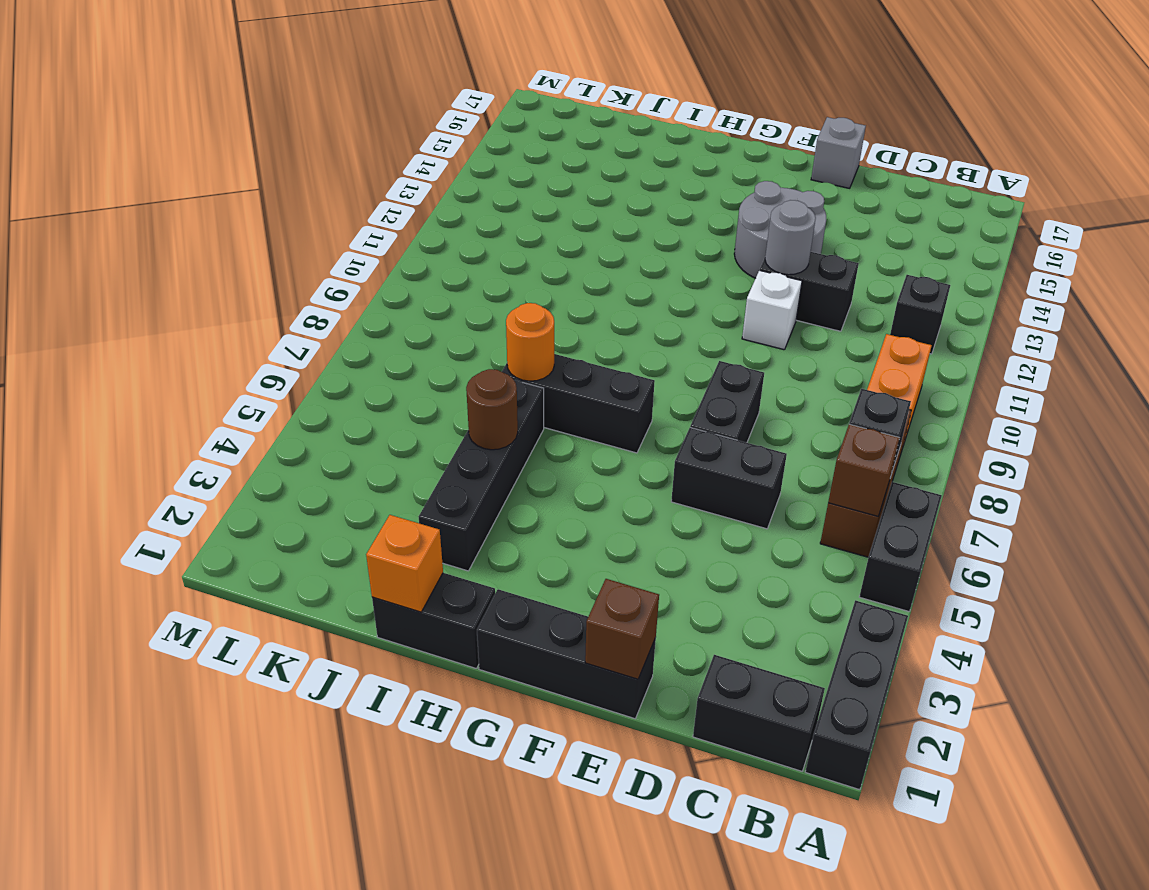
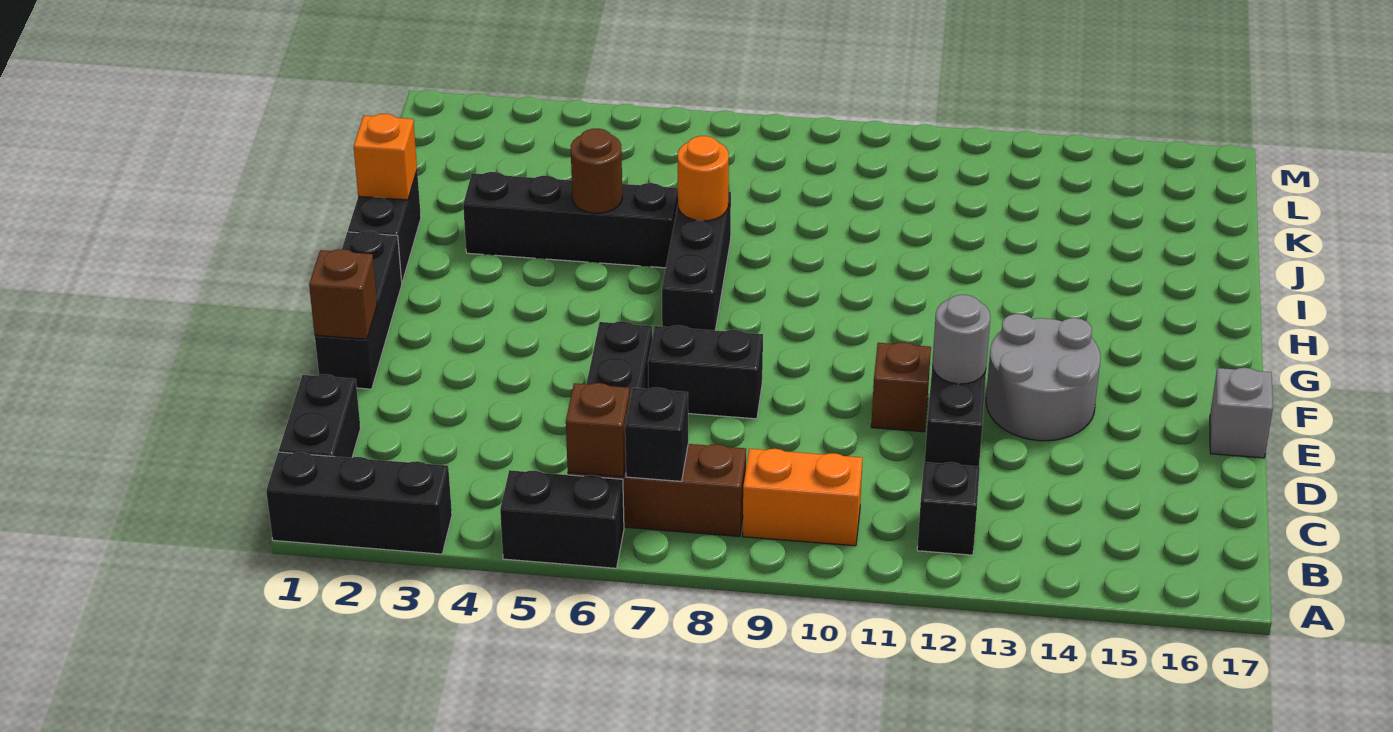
white brick E11 level 1 -> brown brick E11 level 1

